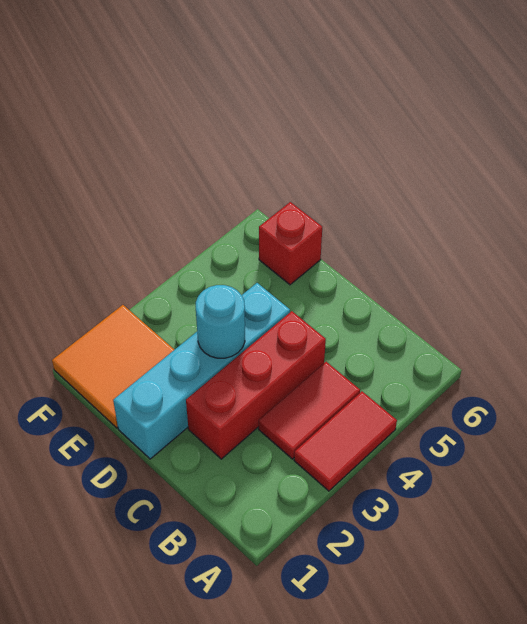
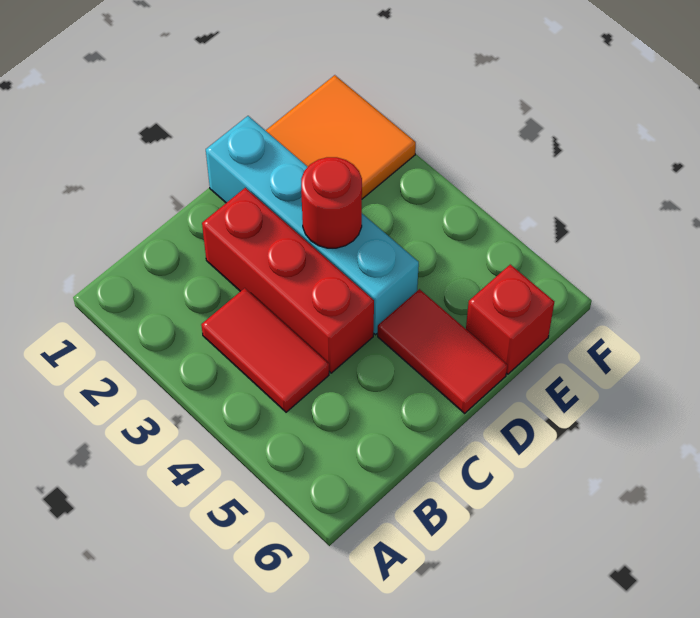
red tile A3:A4 level 1 -> red tile D5:D6 level 1
cyan round brick D3 level 2 -> red round brick D3 level 2

